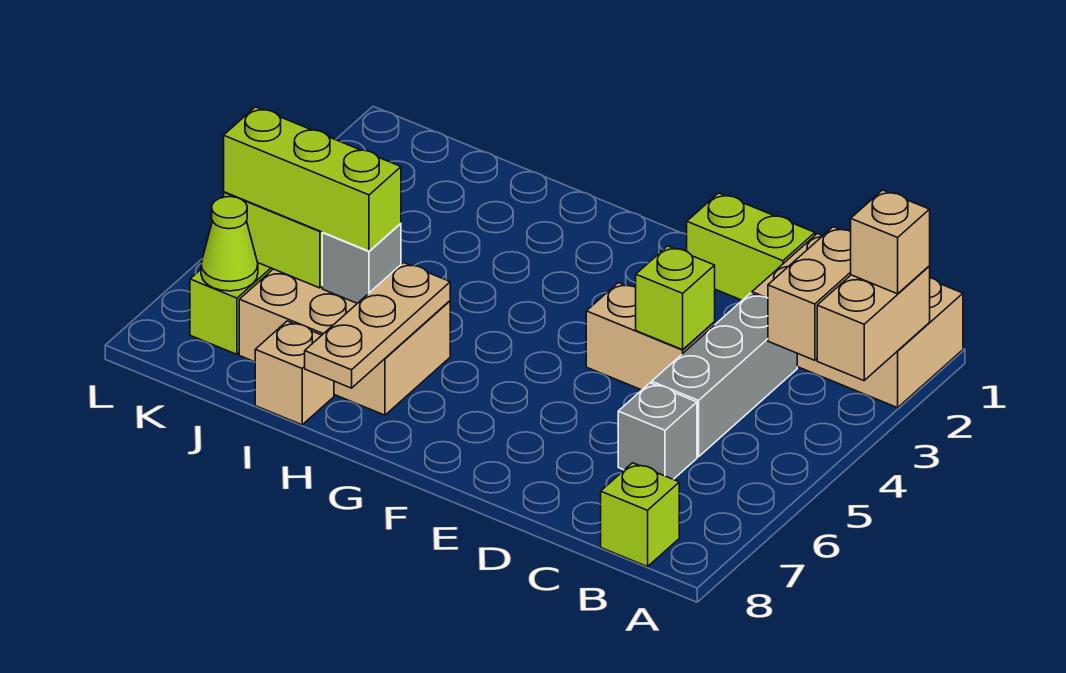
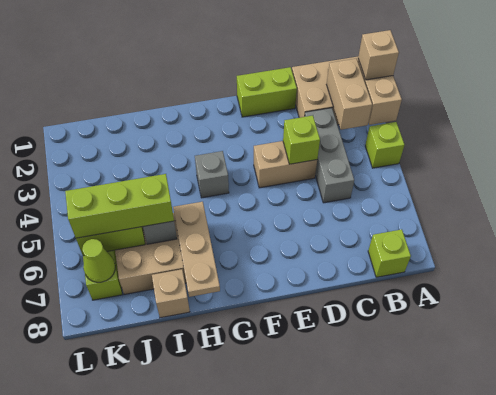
none -> lime brick A4 level 1
grey brick C6 level 1 -> grey brick G4 level 1

